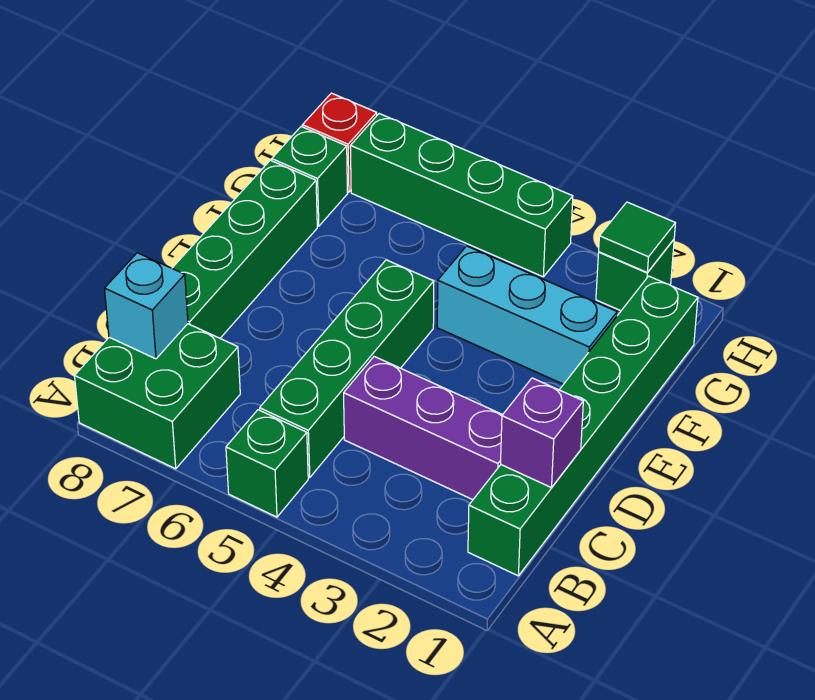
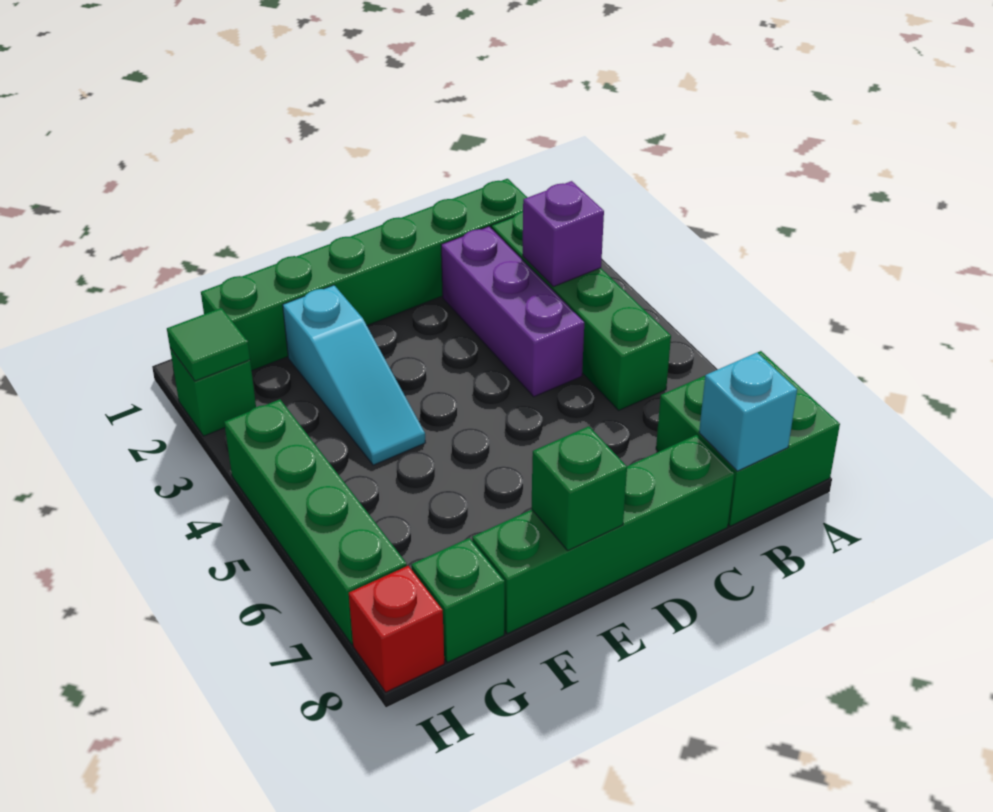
green brick A5 level 1 -> green brick E8 level 2
green brick B5:E5 level 1 -> green brick B2:B5 level 1
purple brick C1 level 2 -> purple brick B3 level 2
cyan brick F2:F4 level 1 -> cyan slope F2:F4 level 1 top 2

